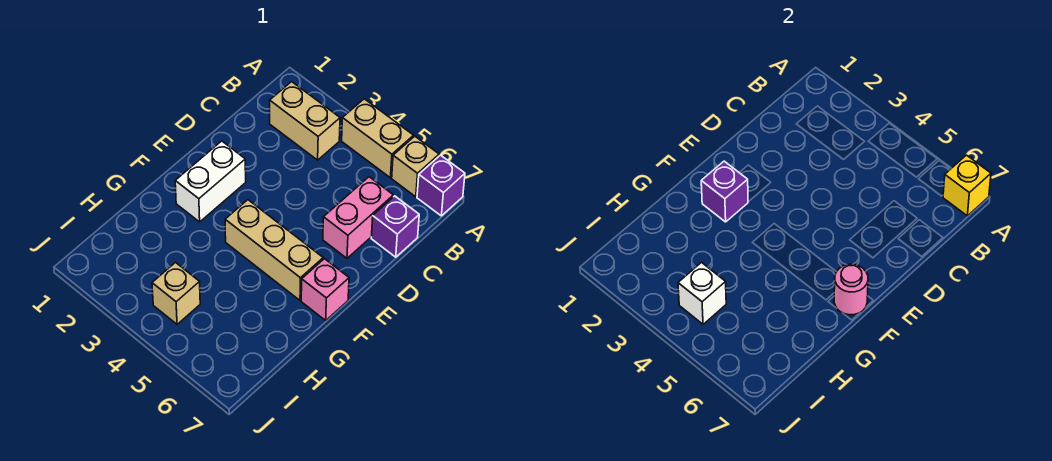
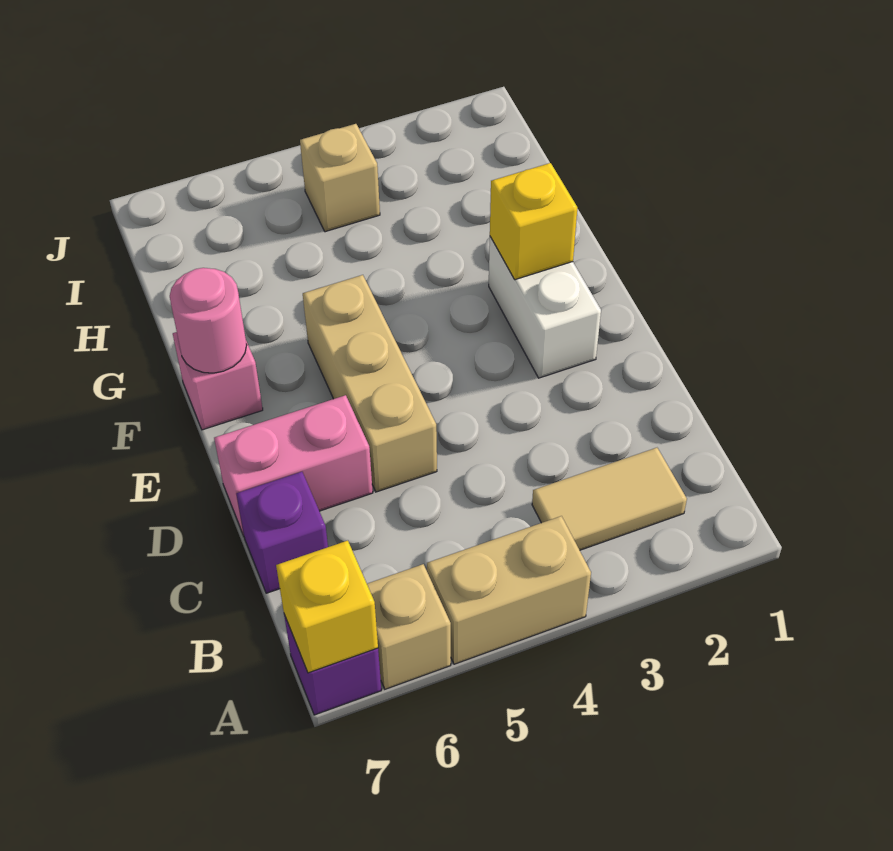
tan brick B2:B3 level 1 -> tan tile B2:B3 level 1
pink brick C6:D6 level 1 -> pink brick D6:D7 level 1
purple brick F2 level 2 -> yellow brick F2 level 2
tan brick F4:F6 level 1 -> tan brick D5:F5 level 1
white brick I4 level 2 -> none

